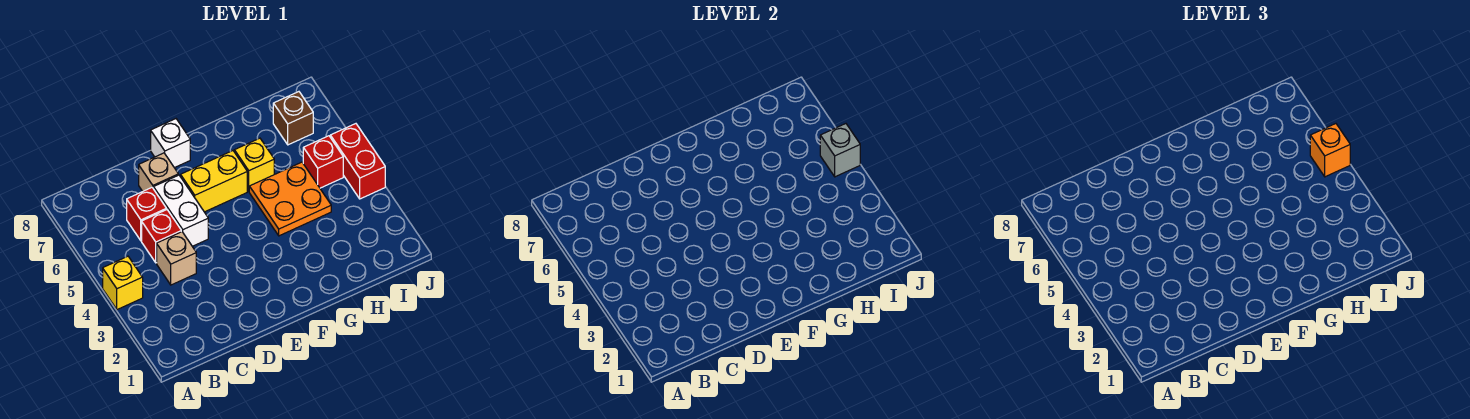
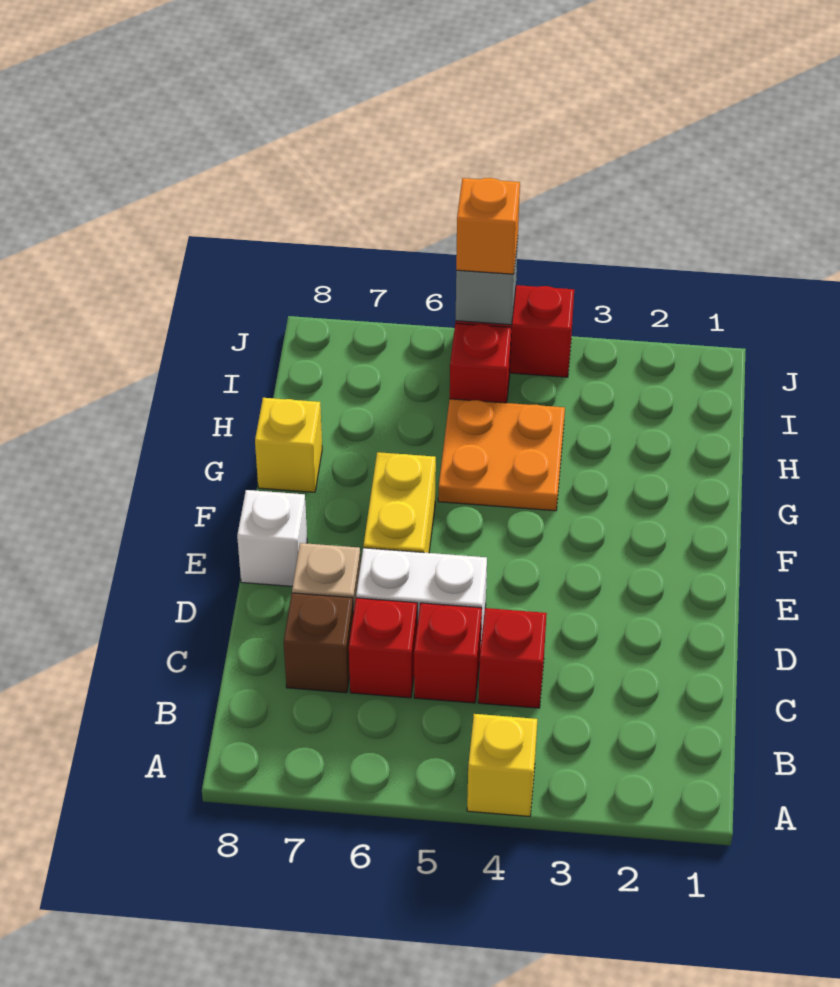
tan brick C4 level 1 -> red brick C4 level 1
yellow brick G6 level 1 -> yellow brick G8 level 1
brown brick I7 level 1 -> brown brick C7 level 1

